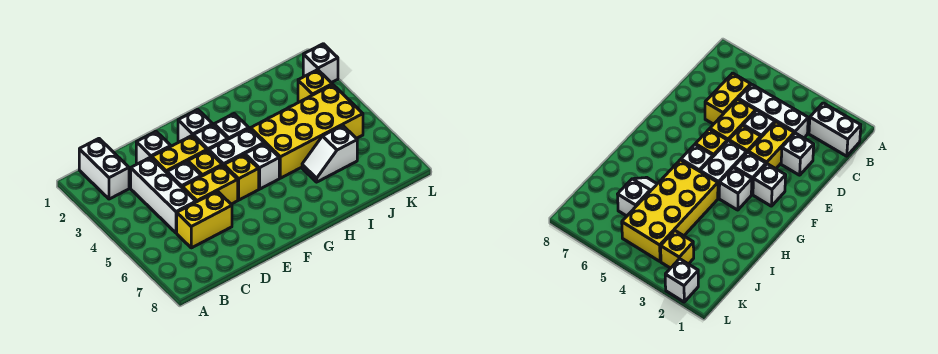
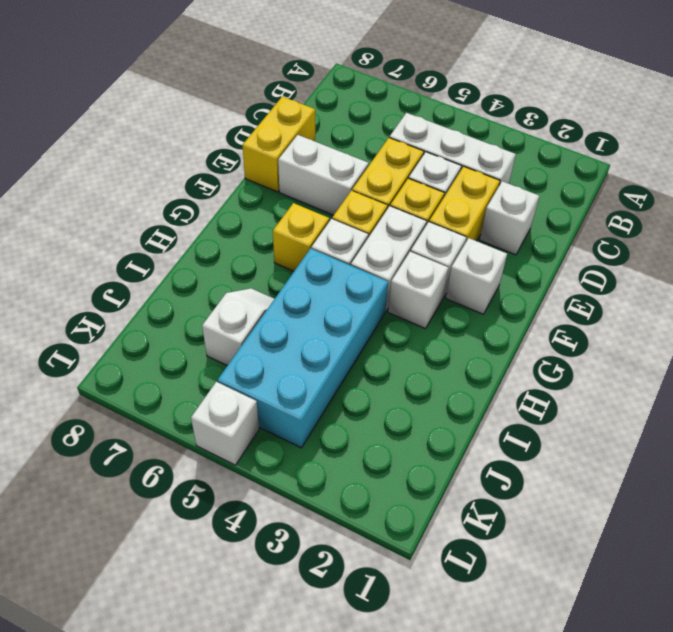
white brick B1:B2 level 1 -> white brick E6:E7 level 1
yellow brick C6:D6 level 1 -> yellow brick D8:E8 level 1
yellow brick H4:K5 level 1 -> cyan brick H4:K5 level 1
yellow brick K3 level 1 -> yellow brick G6 level 1
white brick L2 level 1 -> white brick L5 level 1

